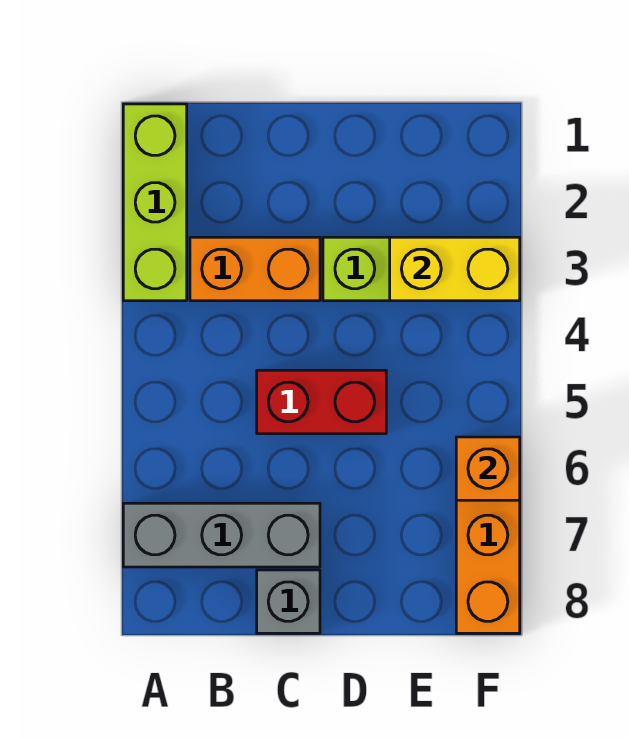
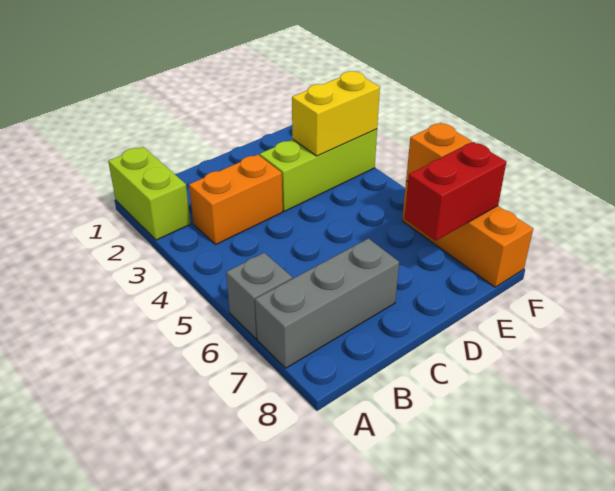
lime brick A1:A3 level 1 -> lime brick A1:A2 level 1
red brick C5:D5 level 1 -> red brick E7:F7 level 2
grey brick C8 level 1 -> grey brick A6 level 1

